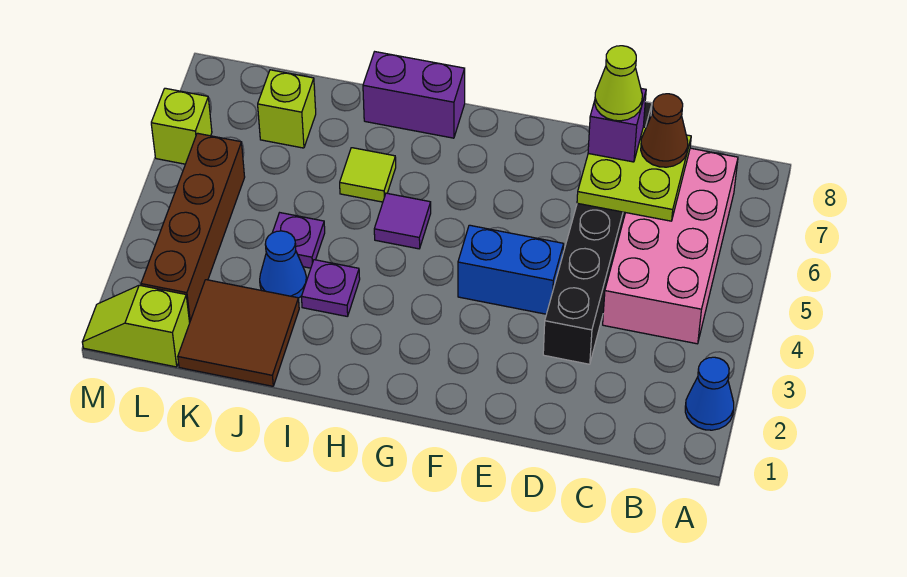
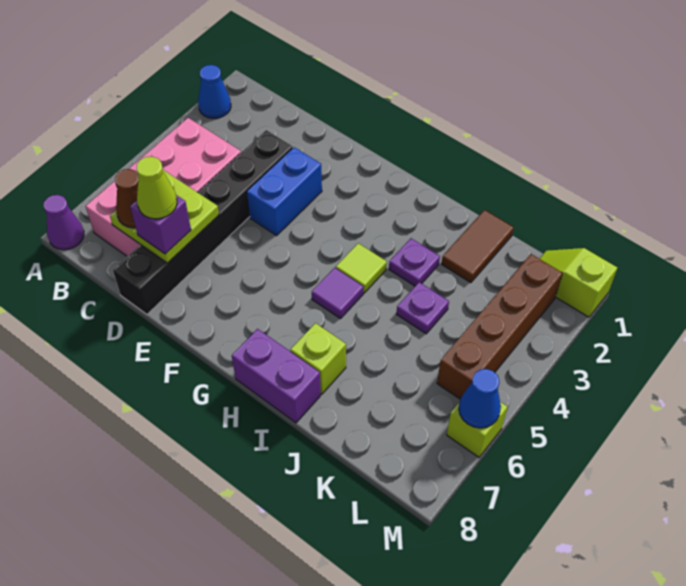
none -> purple cone A8 level 1
blue brick E4:F4 level 1 -> blue brick E3:E4 level 1
lime tile I6 level 1 -> lime tile H4 level 1
brown tile J1:K2 level 1 -> brown tile J1:J2 level 1
blue cone J3 level 1 -> blue cone M6 level 2
lime brick K7 level 1 -> lime brick I7 level 1
lime slope L1:M1 level 1 top L -> lime slope L1:M1 level 1 top M

